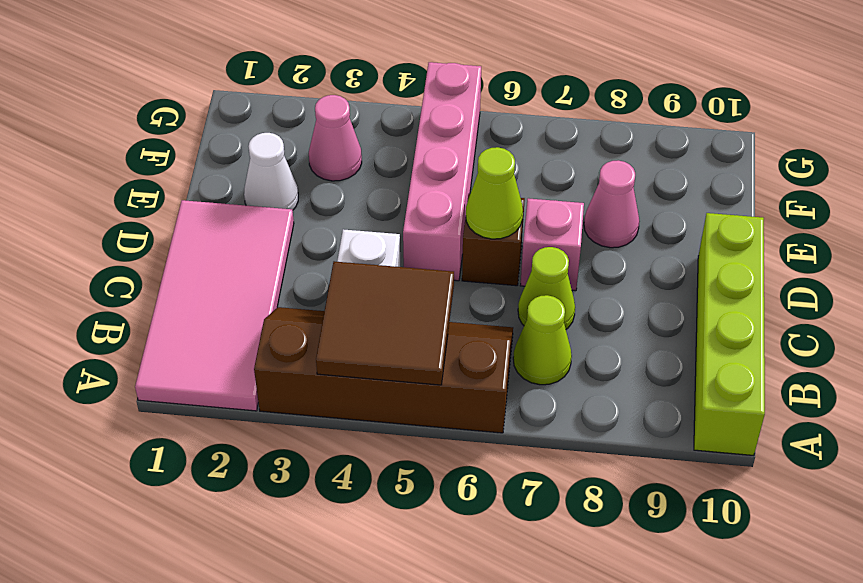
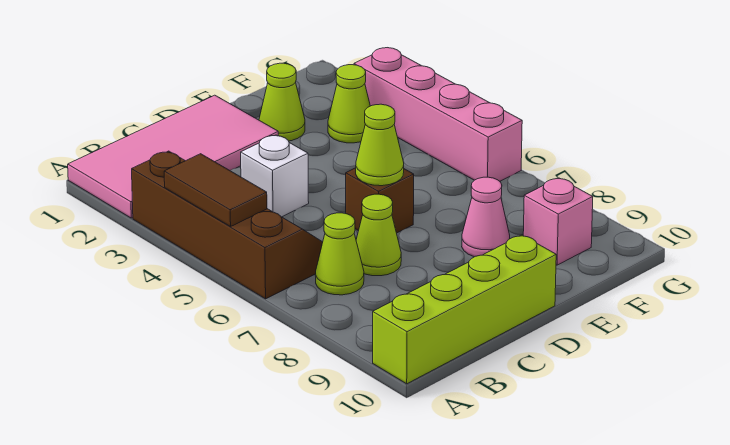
brown tile A4:B5 level 2 -> brown tile A4:A5 level 2
pink brick D5:G5 level 1 -> pink brick G3:G6 level 1
pink brick D7 level 1 -> pink brick F9 level 1
white cone E2 level 1 -> lime cone E2 level 1
pink cone F3 level 1 -> lime cone F3 level 1

